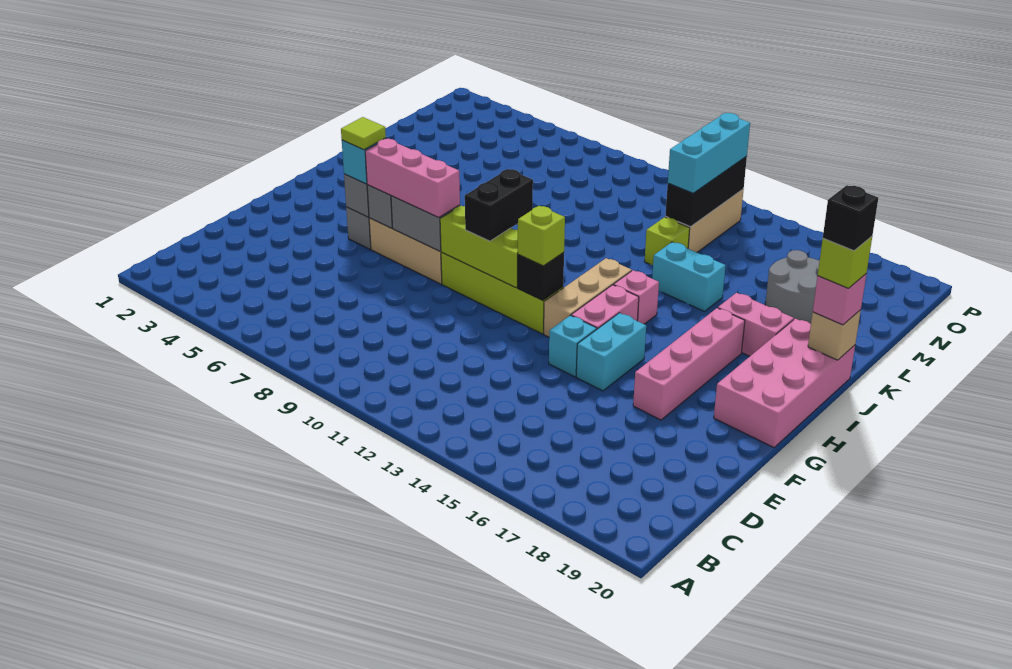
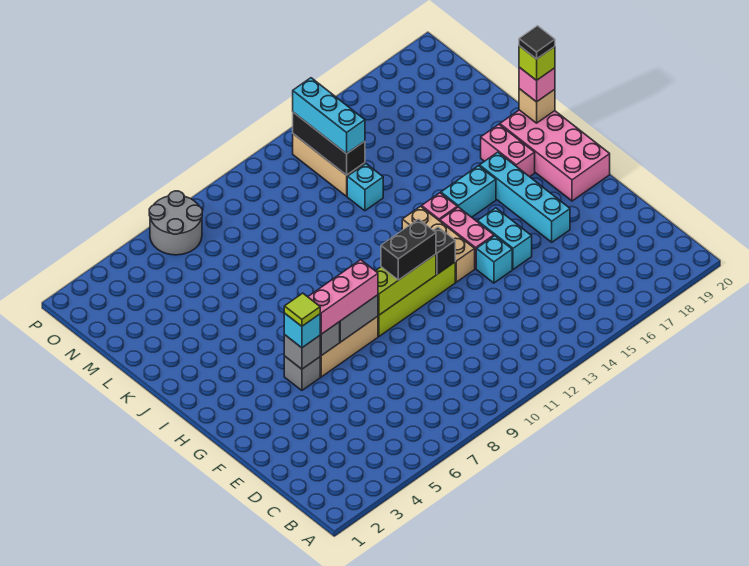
pink brick F17:I17 level 1 -> cyan brick F17:I17 level 1
black brick G10:H10 level 3 -> black brick G10:G11 level 3
lime brick G12 level 3 -> none
pink brick J17:J18 level 1 -> pink brick I18:J18 level 1
black brick J20 level 5 -> black tile J20 level 5
cyan brick K14:K15 level 1 -> cyan brick I15:I16 level 1
lime brick L13 level 1 -> cyan brick L13 level 1
grey round brick L17:M18 level 1 -> grey round brick O6:P7 level 1

